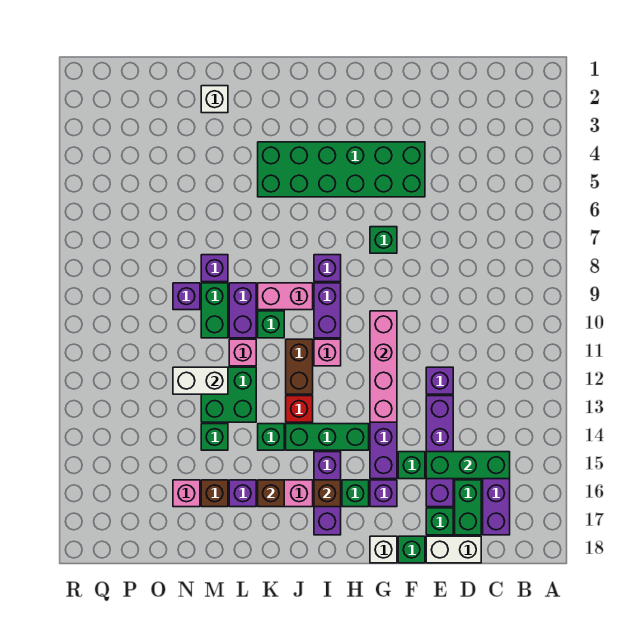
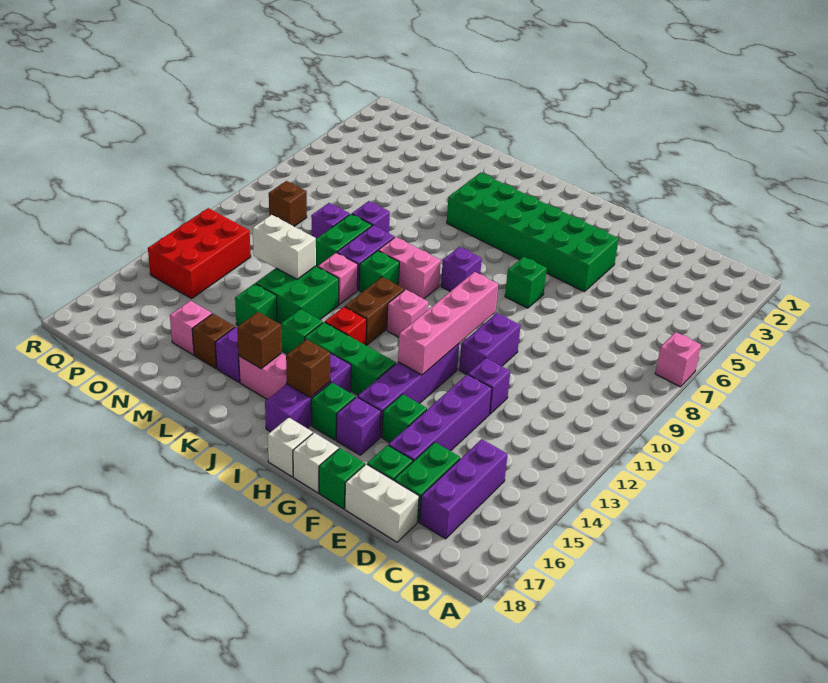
none -> pink brick A7 level 1
green brick C15:E15 level 2 -> none
purple brick I9:I10 level 1 -> purple brick F10:F11 level 1
white brick M2 level 1 -> white brick H18 level 1
none -> brown brick P9 level 1
none -> red brick P12:Q14 level 1

